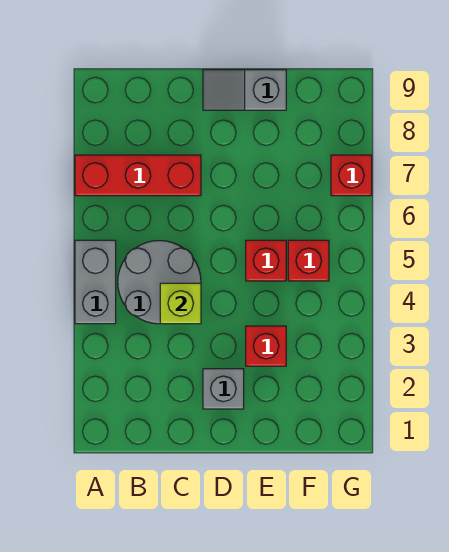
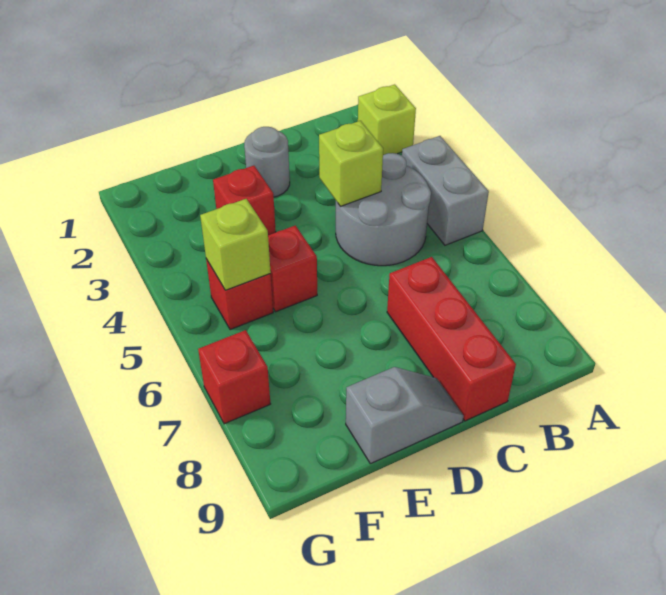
none -> lime brick A2 level 1
red brick A7:C7 level 1 -> red brick C7:C9 level 1
grey brick D2 level 1 -> grey round brick D2 level 1
none -> lime brick F5 level 2

